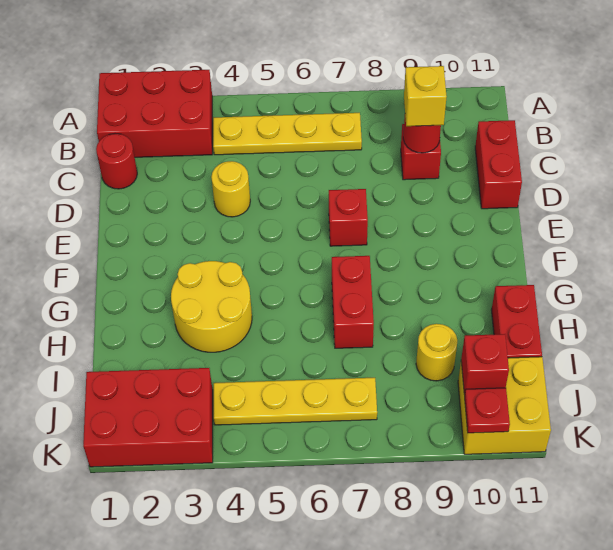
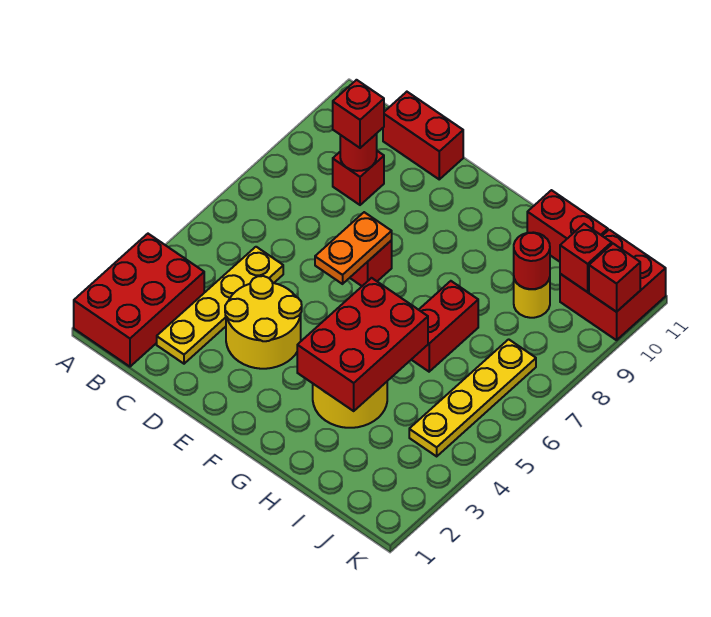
yellow plate B4:B7 level 1 -> yellow plate C2:C5 level 1
red round brick C1 level 1 -> red round brick I9 level 2
yellow brick C9 level 3 -> red brick C9 level 3
yellow round brick D4 level 1 -> yellow round brick D3:E4 level 1
none -> orange plate E6:E7 level 2
red brick G7:H7 level 1 -> red brick H6:H7 level 1
red brick J1:K3 level 1 -> red brick G3:H5 level 2
yellow brick J10:K11 level 1 -> red brick J10:K11 level 1
red plate K10 level 2 -> red brick K10 level 2

